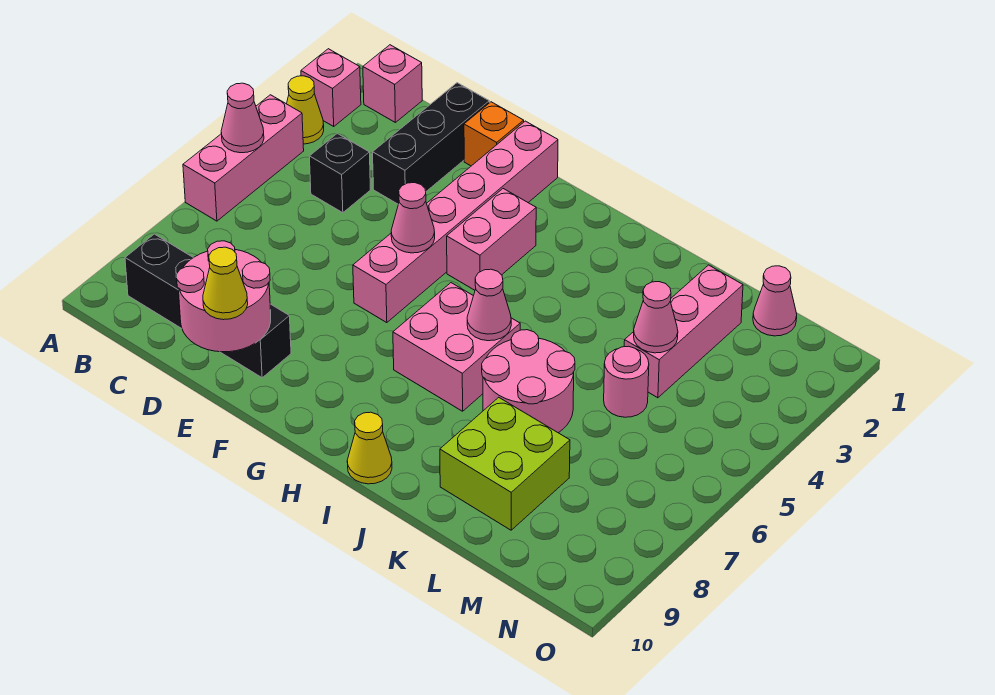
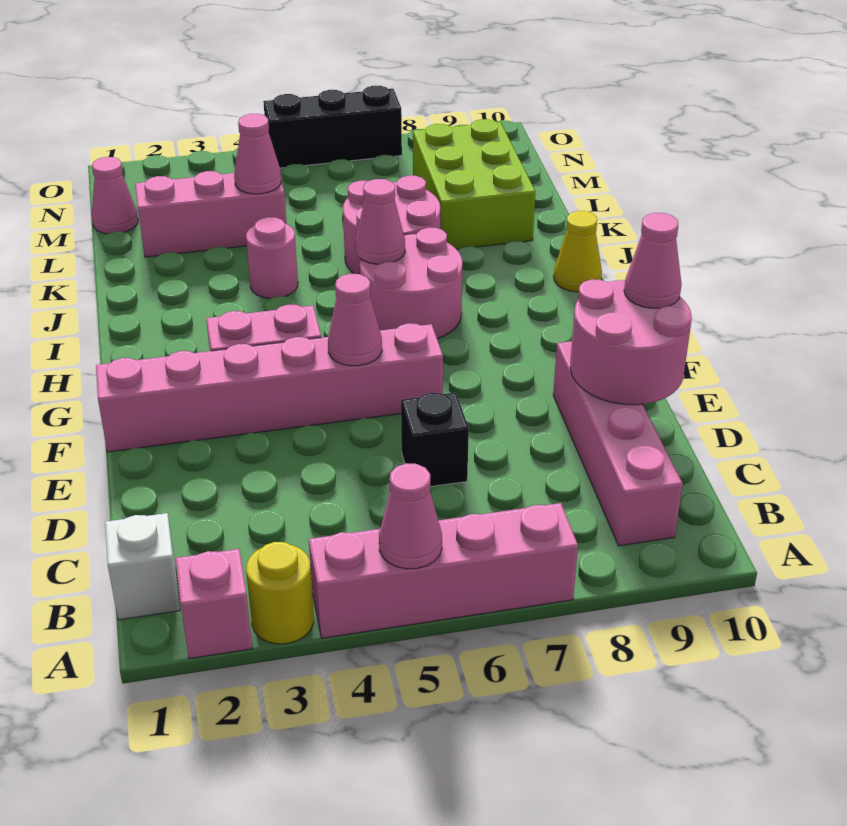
yellow cone A3 level 1 -> yellow round brick A3 level 1
pink brick A4:A6 level 1 -> pink brick A4:A7 level 1
pink brick B1 level 1 -> white brick B1 level 1
black brick B9:E9 level 1 -> pink brick B9:E9 level 1
black brick C4 level 1 -> black brick D6 level 1
black brick D1:D3 level 1 -> black brick O5:O7 level 1
orange brick E1 level 1 -> none
yellow cone E10 level 3 -> pink cone E10 level 3
pink brick H6:I7 level 1 -> pink round brick H6:I7 level 1
lime brick K8:L9 level 1 -> lime brick K8:M9 level 1
pink round brick L5 level 1 -> pink round brick J4 level 1

